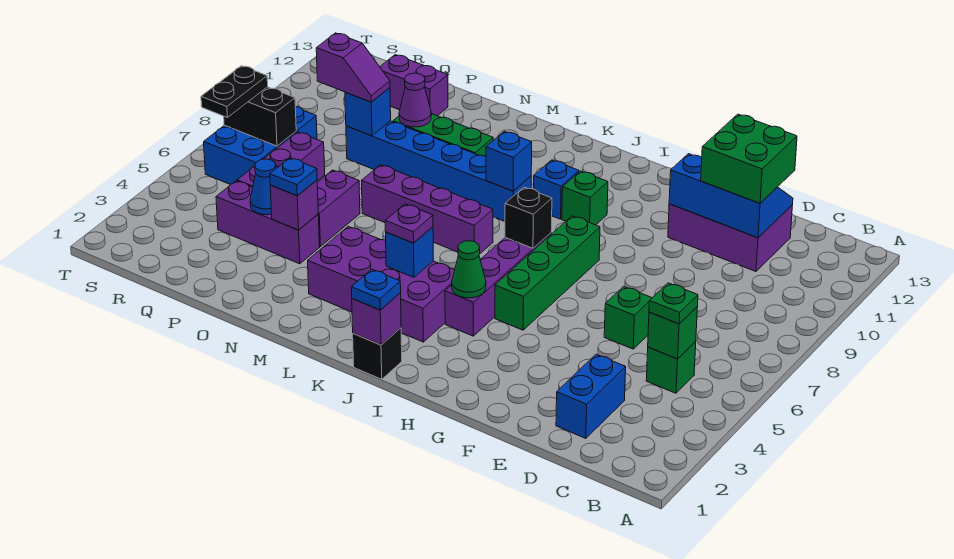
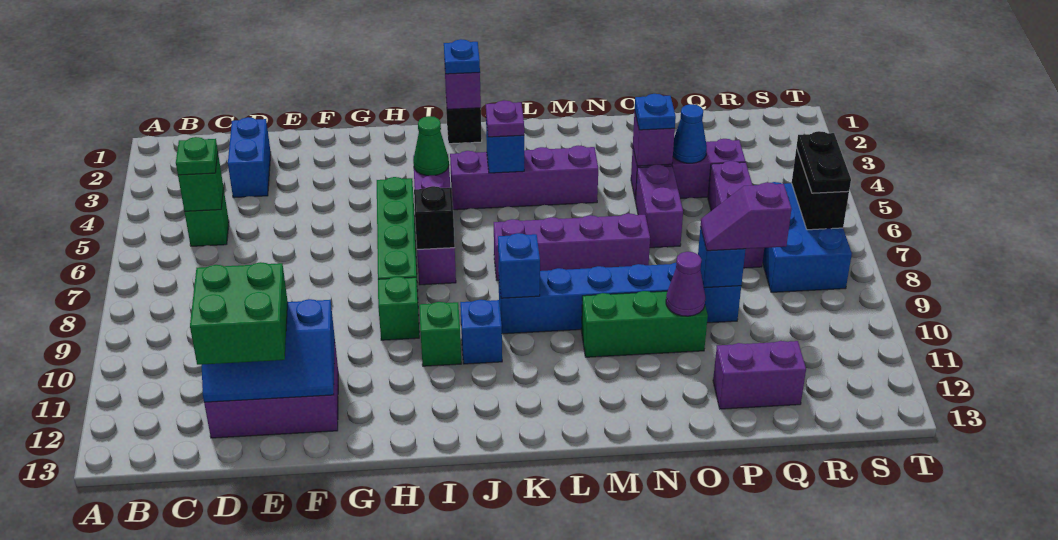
green brick E6 level 1 -> green brick H9 level 1
purple brick J3:M4 level 1 -> purple brick J4:M4 level 1
black brick R7:S7 level 2 -> black brick S6:S7 level 2

